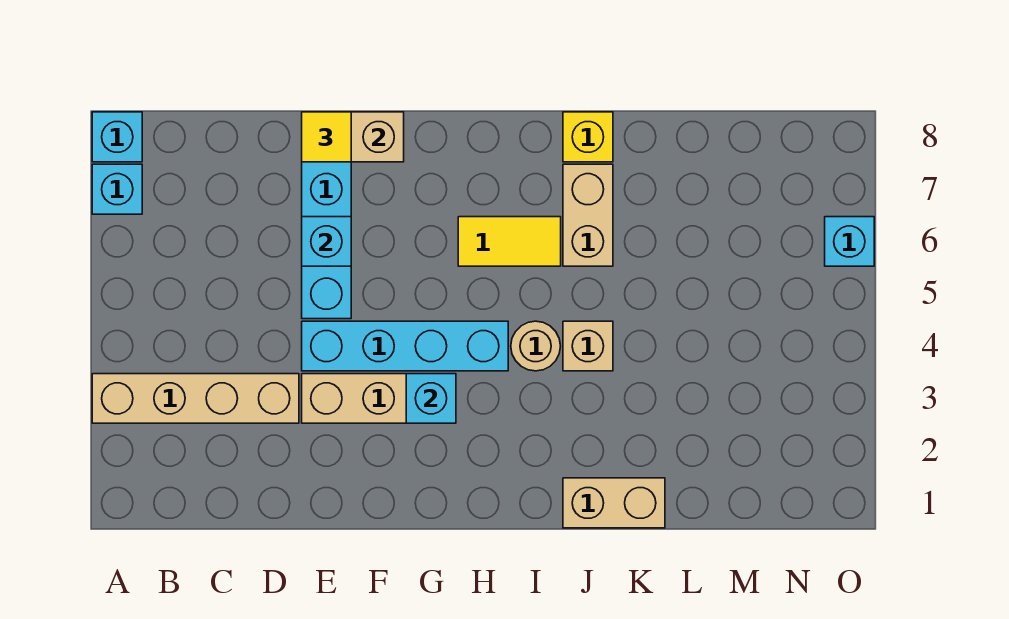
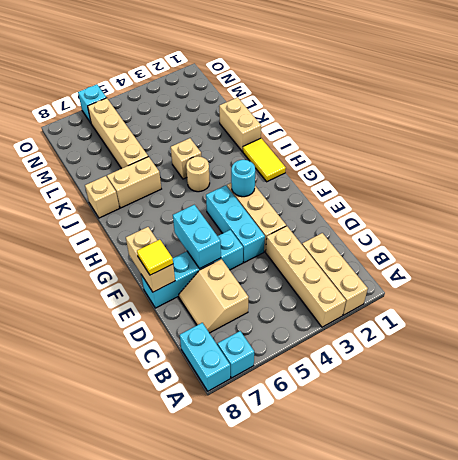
none -> tan brick A2:C2 level 1
cyan brick A8 level 1 -> cyan brick A8:B8 level 1
none -> tan slope C6:D7 level 1 top 6
cyan brick E4:H4 level 1 -> cyan brick E4:G4 level 1
cyan brick E6 level 2 -> cyan brick E6:F6 level 2
cyan brick G3 level 2 -> cyan round brick G3 level 2
yellow tile H6:I6 level 1 -> yellow tile H1:I1 level 1
yellow brick J8 level 1 -> tan brick J8 level 1
none -> tan brick K6:N6 level 1

